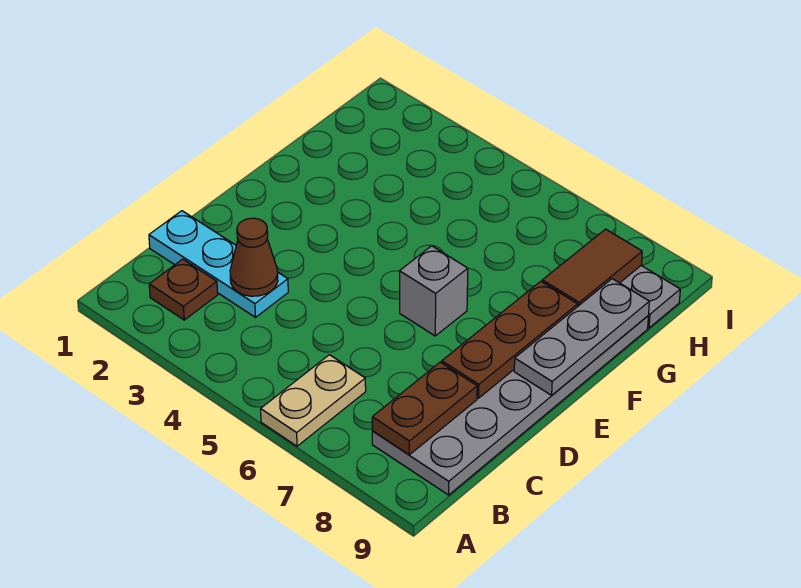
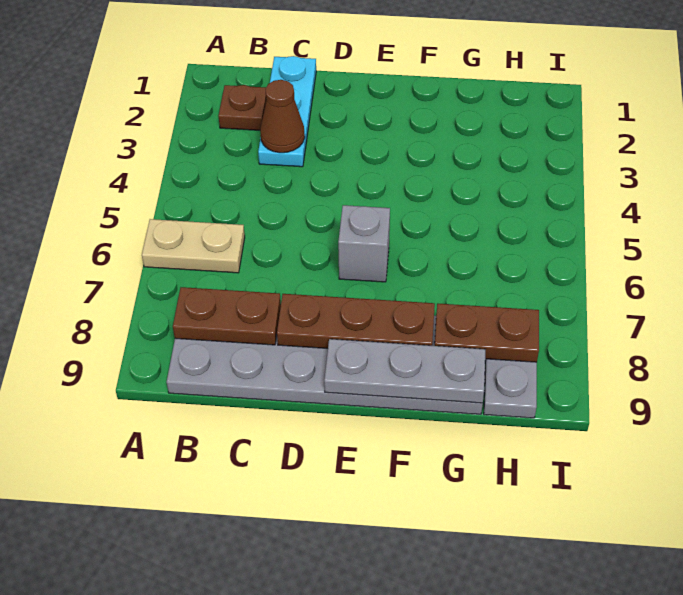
brown tile G8:H8 level 2 -> brown plate G8:H8 level 2

